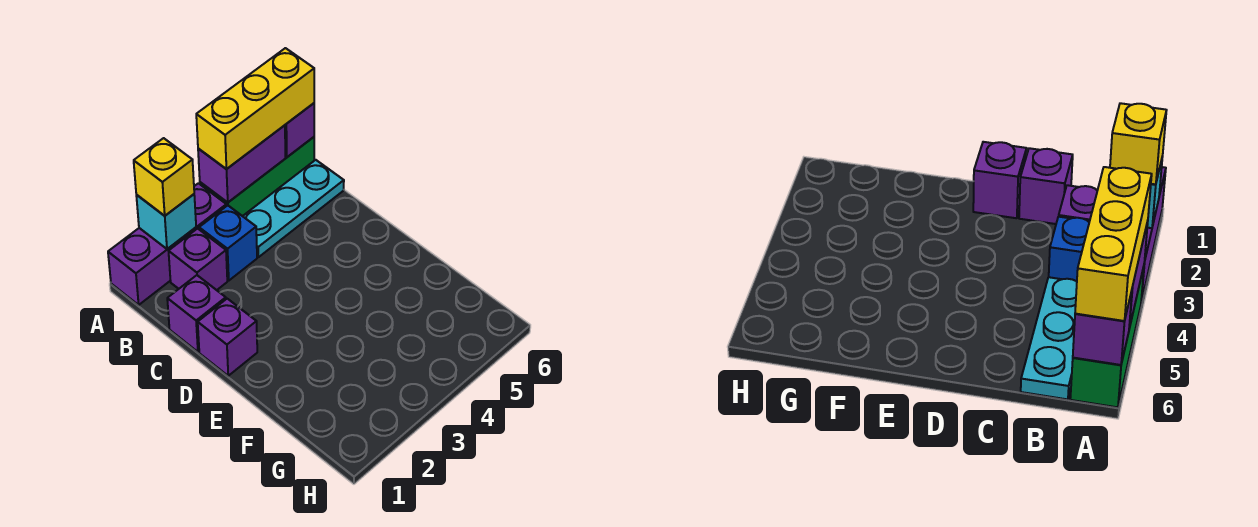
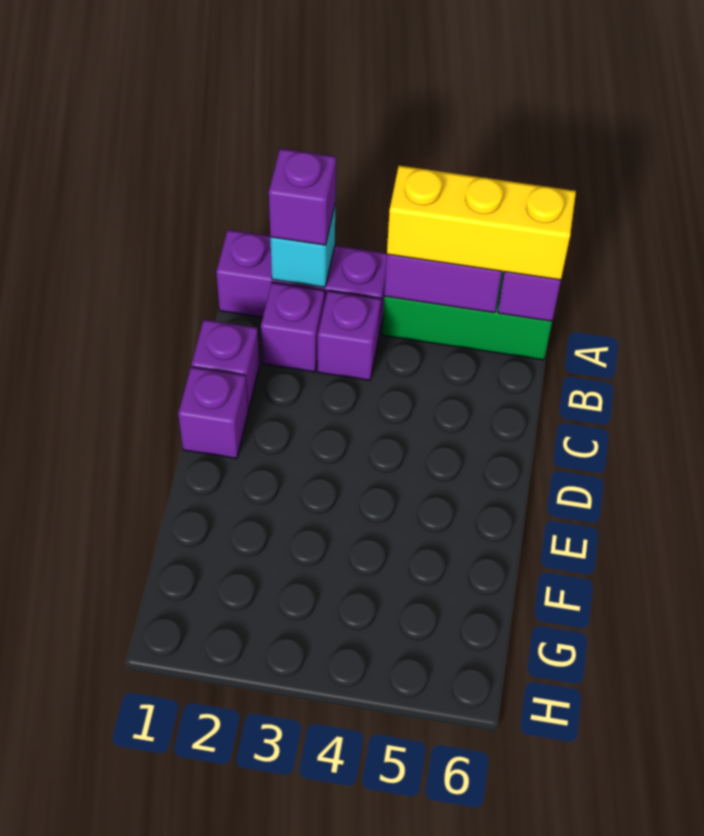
yellow brick A2 level 3 -> purple brick A2 level 3
blue brick B3 level 1 -> purple brick B3 level 1
cyan plate B4:B6 level 1 -> none

